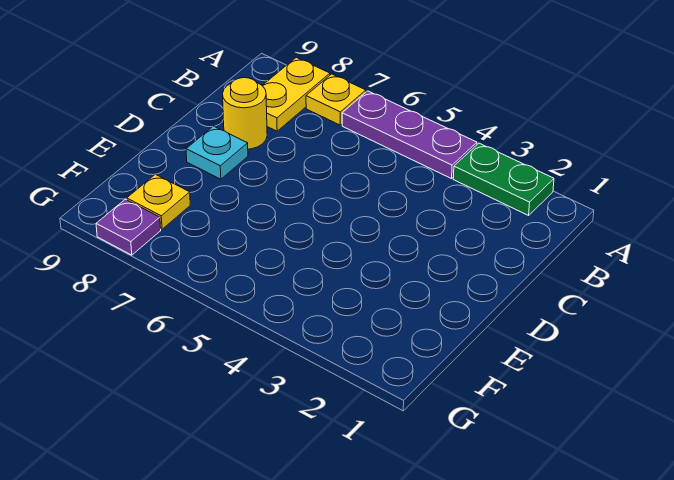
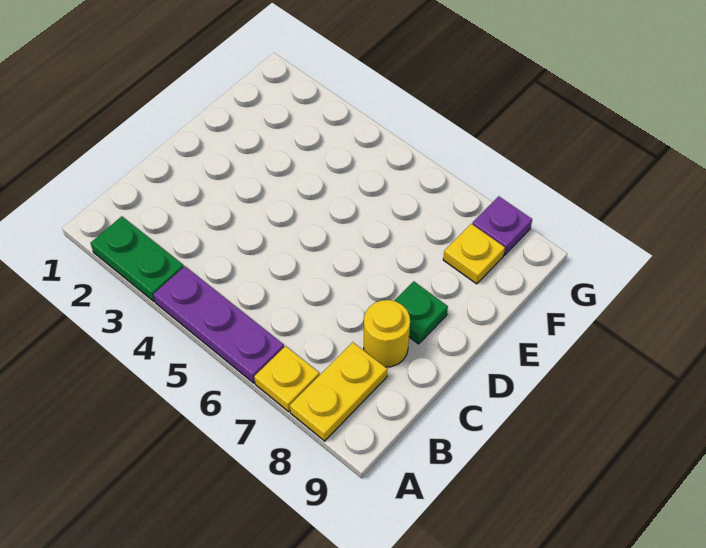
cyan plate D8 level 1 -> green plate D8 level 1

